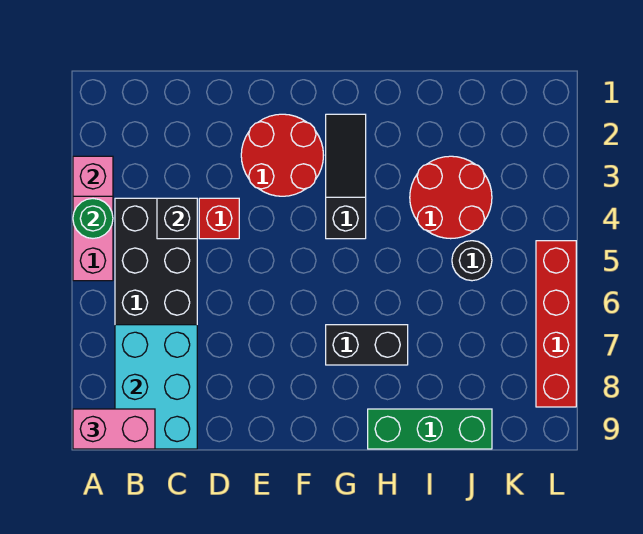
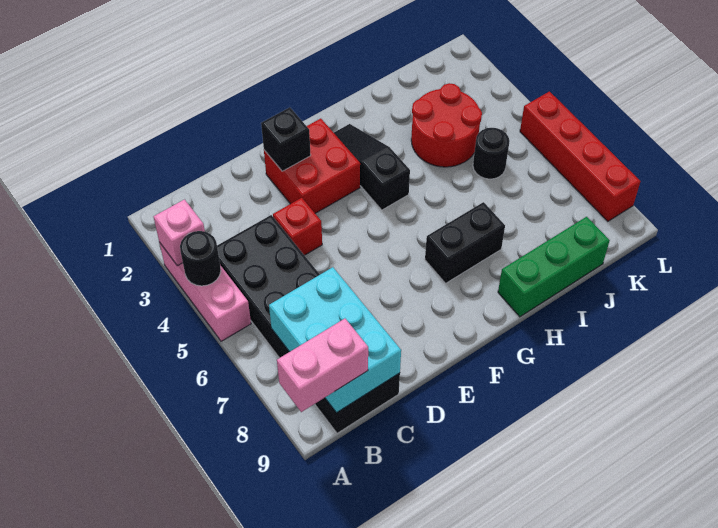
green round brick A4 level 2 -> black round brick A4 level 2
black brick C4 level 2 -> black brick E2 level 2
red round brick E2:F3 level 1 -> red brick E2:F3 level 1

